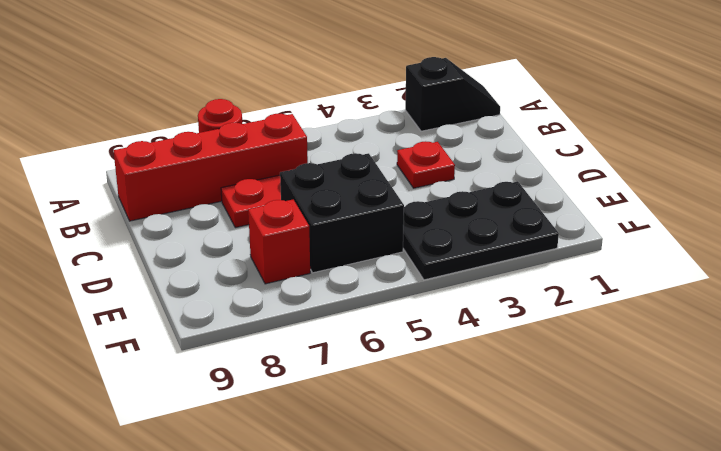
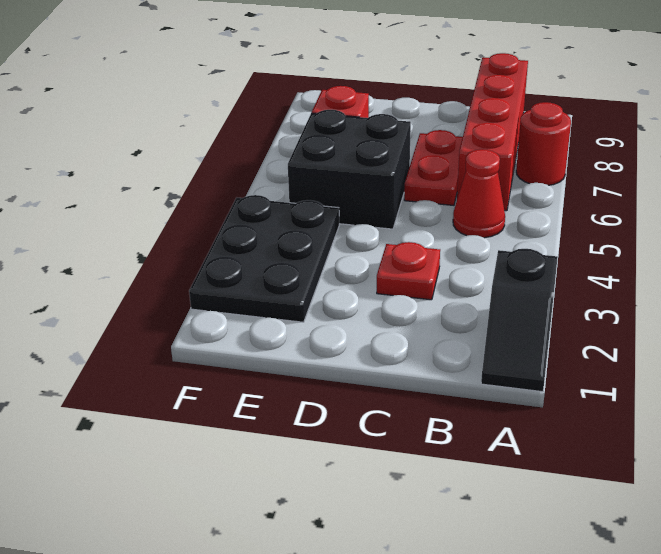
none -> red cone B5 level 1

